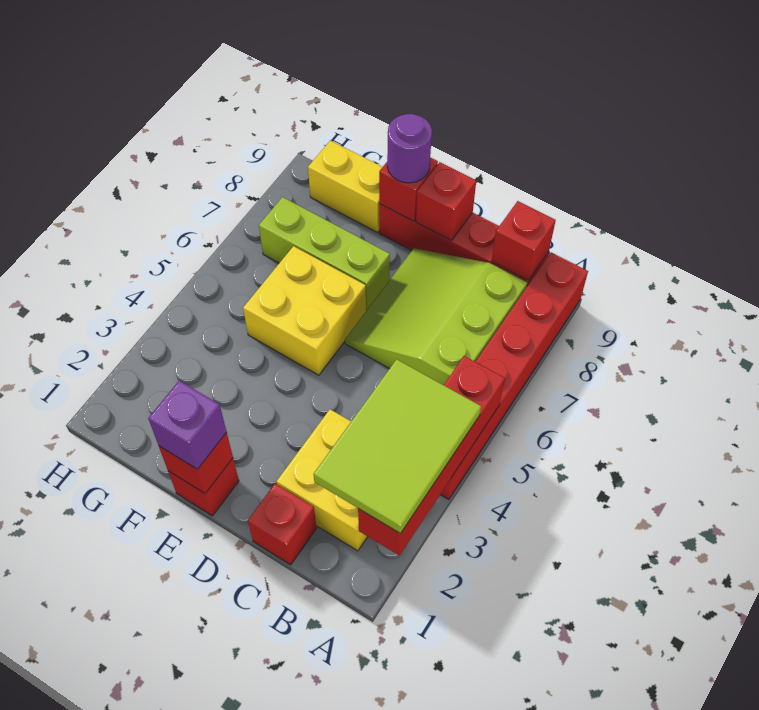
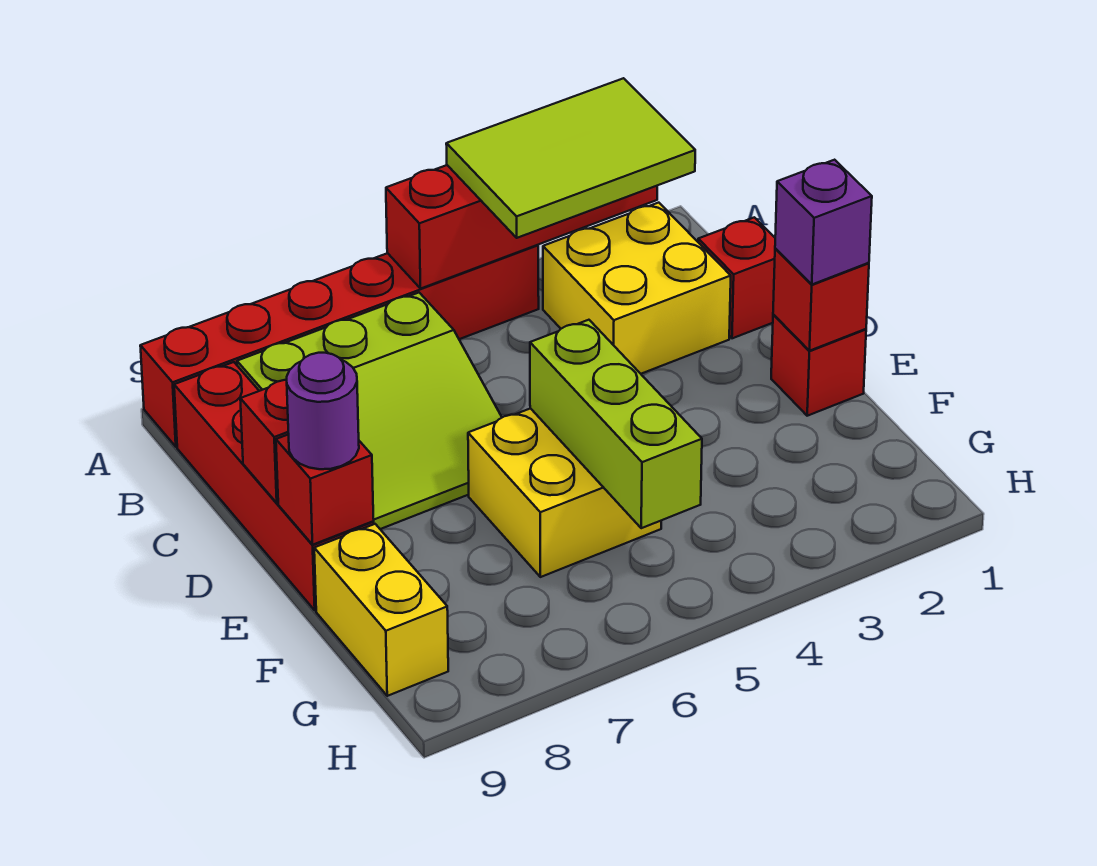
red brick B9 level 2 -> none
lime brick E7:G7 level 1 -> lime brick E5:G5 level 2

